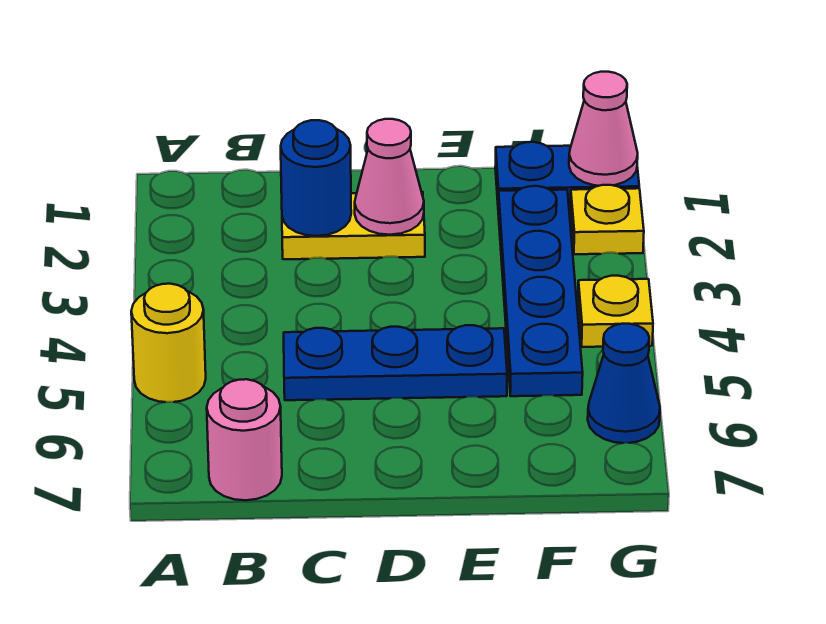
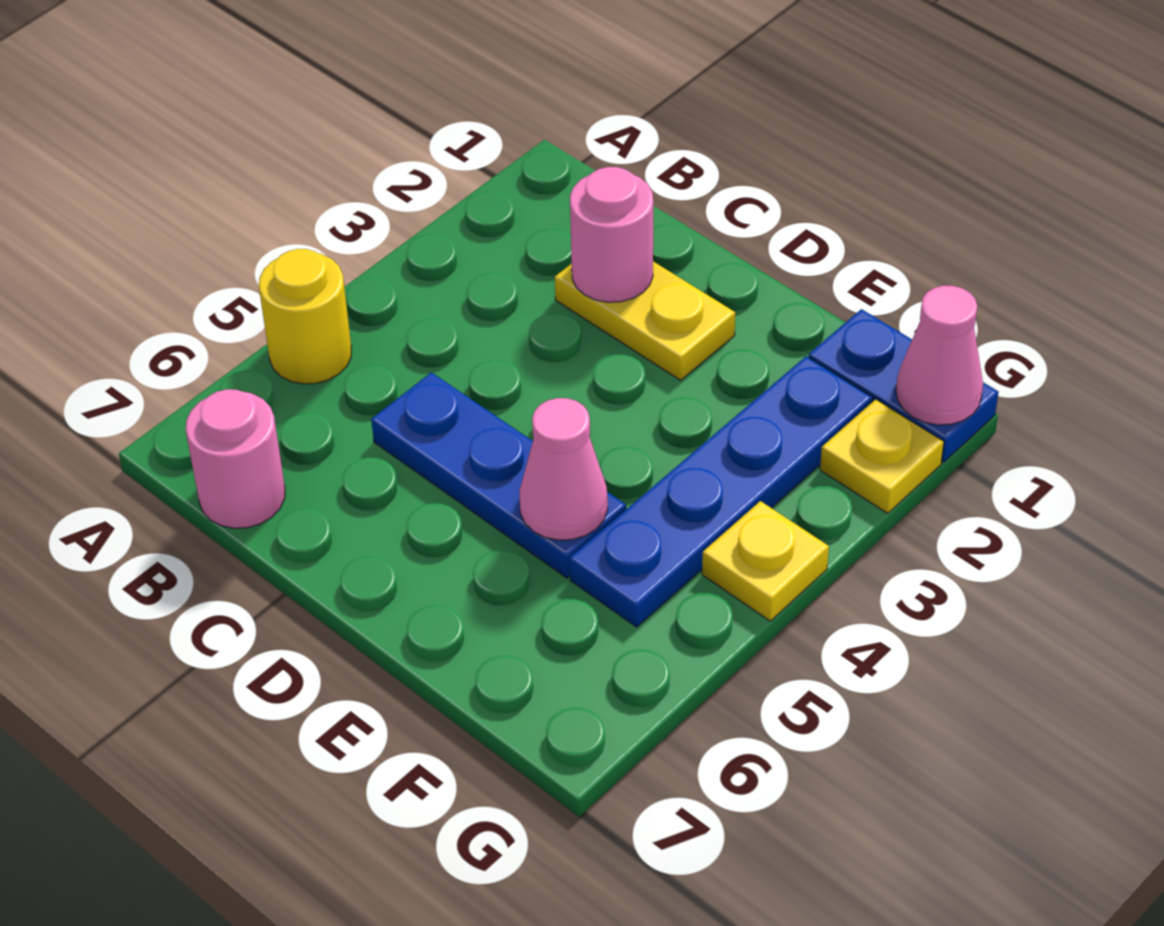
blue round brick C2 level 2 -> pink round brick C2 level 2
pink cone D2 level 2 -> pink cone E5 level 2
blue cone G6 level 1 -> none

